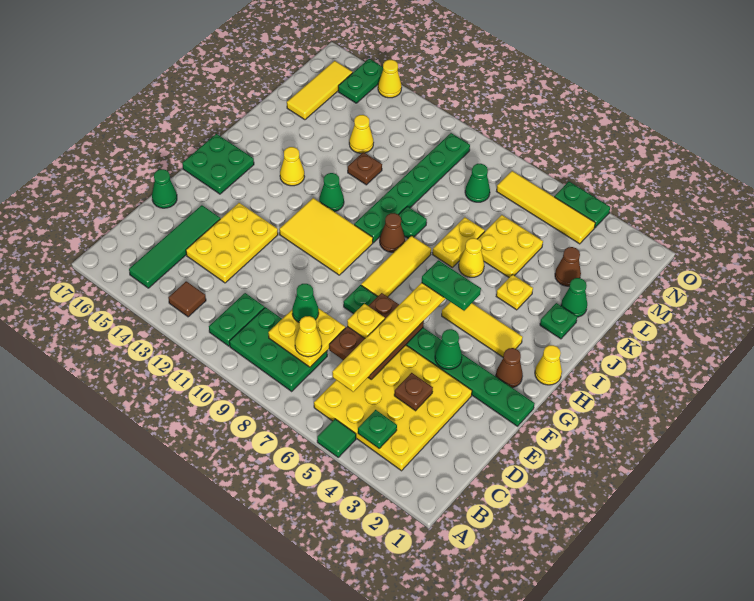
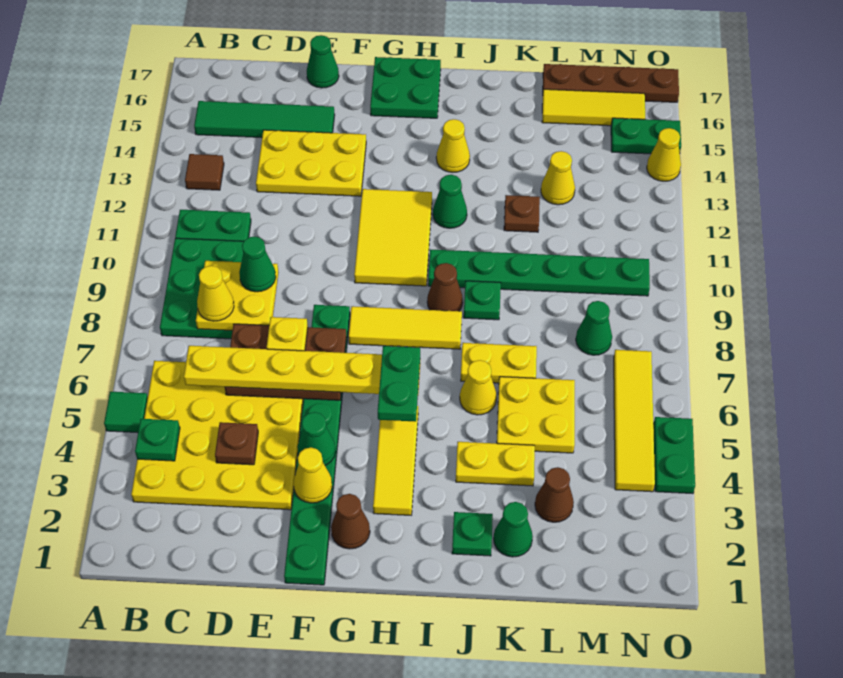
yellow cone H1 level 1 -> yellow cone F3 level 2
yellow plate J4 level 1 -> yellow plate J4:K4 level 1
none -> brown plate L17:O17 level 1

